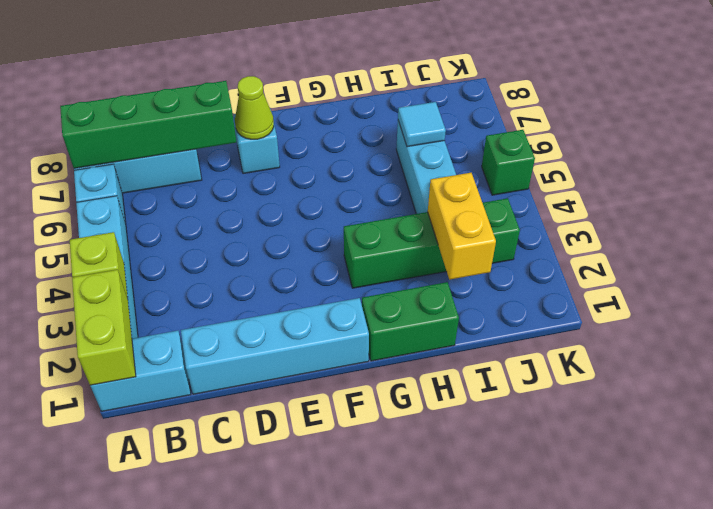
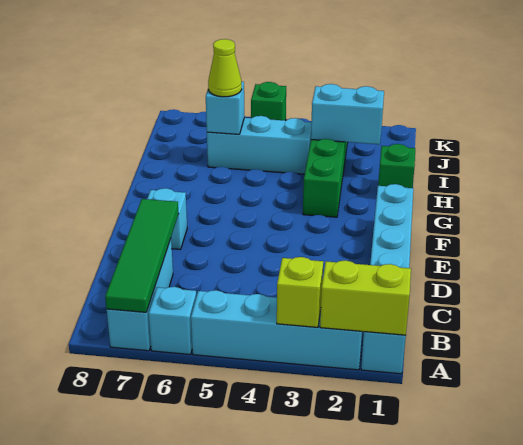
green brick A7:D7 level 2 -> green tile A7:D7 level 2
lime cone E7 level 2 -> lime cone I6 level 3
green brick G1:H1 level 1 -> green brick H1 level 1
yellow brick I2:I3 level 2 -> cyan brick I2:I3 level 2
cyan tile I6 level 2 -> cyan brick I6 level 2

